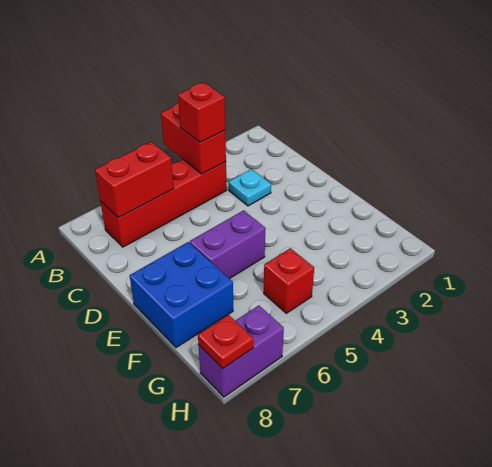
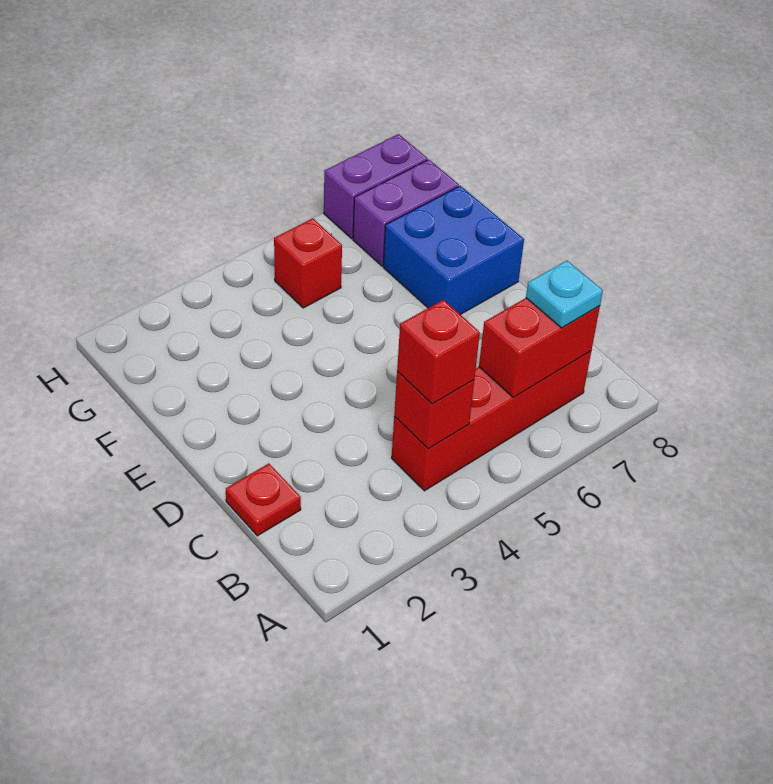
red brick A4:B4 level 2 -> red brick B4 level 2
cyan plate C3 level 1 -> cyan plate B7 level 3
purple brick E5:E6 level 1 -> purple brick G7:G8 level 1
red plate H8 level 2 -> red plate C1 level 1

